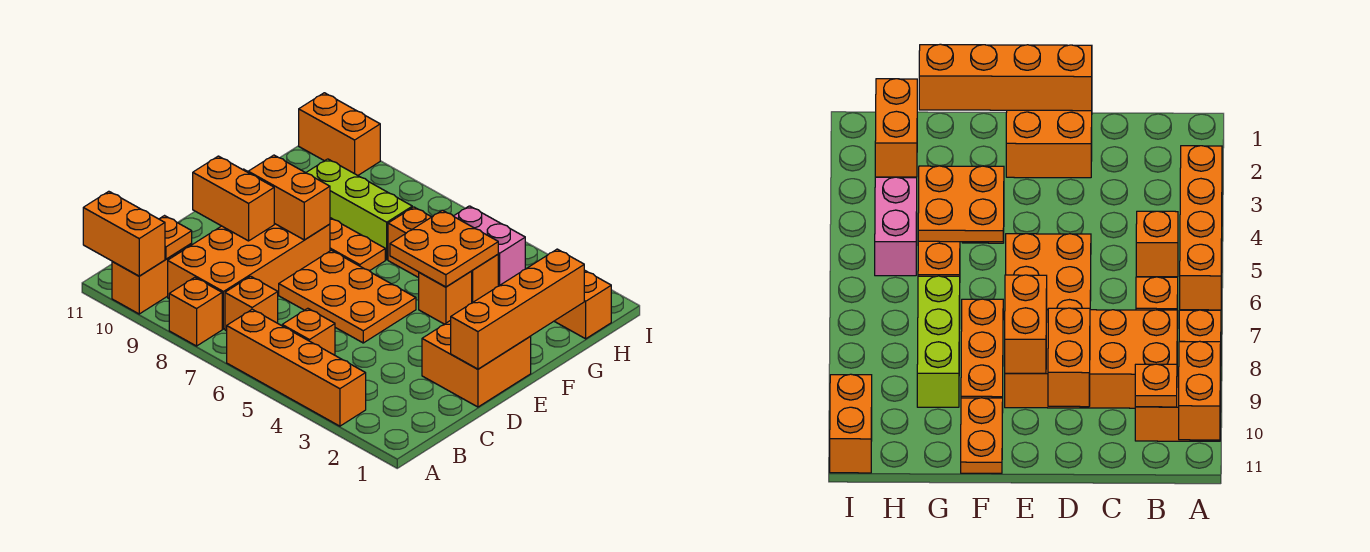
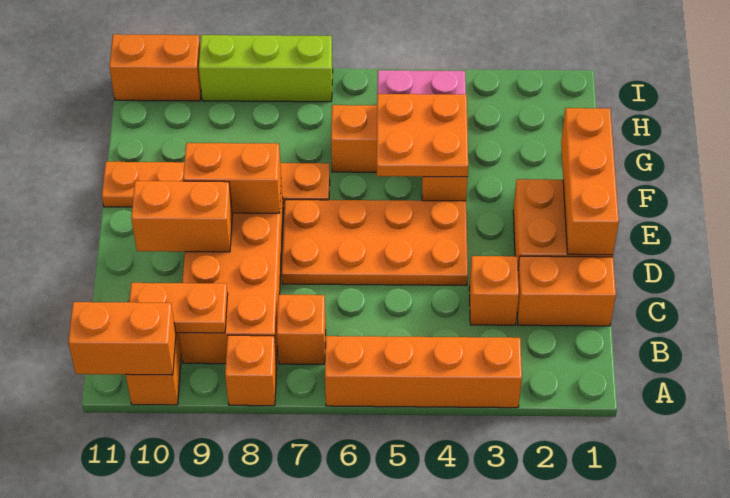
orange brick B5 level 1 -> orange brick C3 level 1
orange plate B10 level 2 -> orange plate B9:B10 level 2
orange brick D1:G1 level 2 -> orange brick D1:F1 level 2
orange plate D5:E7 level 1 -> orange plate D4:E7 level 1
lime brick G7:G9 level 1 -> lime brick I7:I9 level 1
orange brick H1:H2 level 1 -> orange brick C1:C2 level 1

